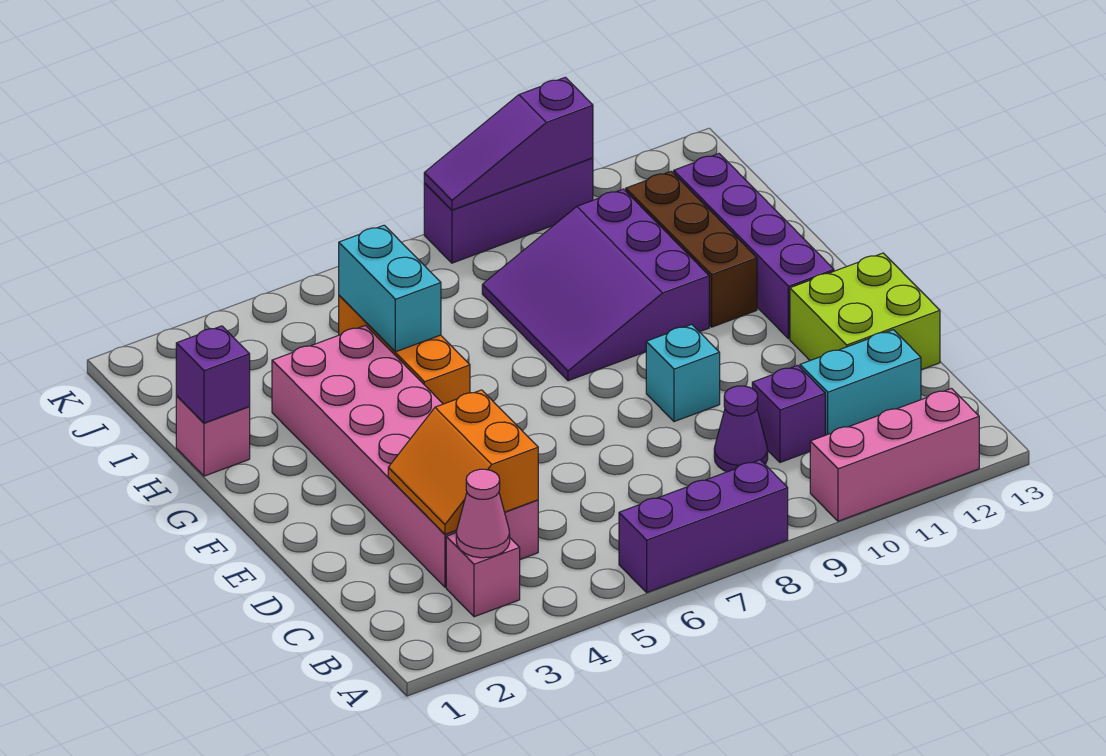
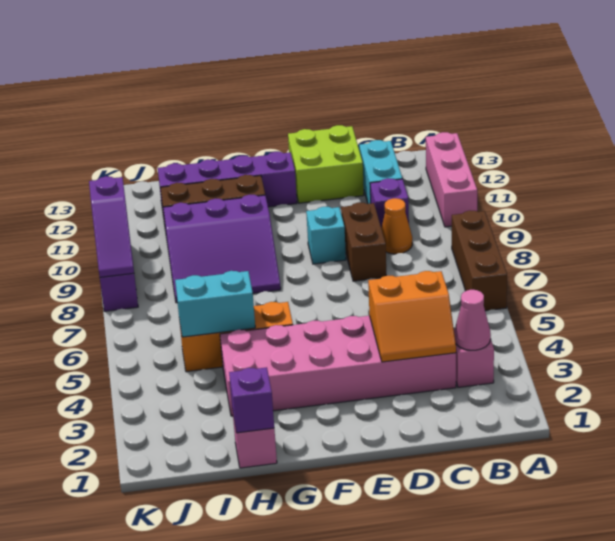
purple brick A6:A8 level 1 -> brown brick A6:A8 level 1
purple cone C9 level 1 -> orange cone C9 level 1
none -> brown brick D8:D9 level 1

